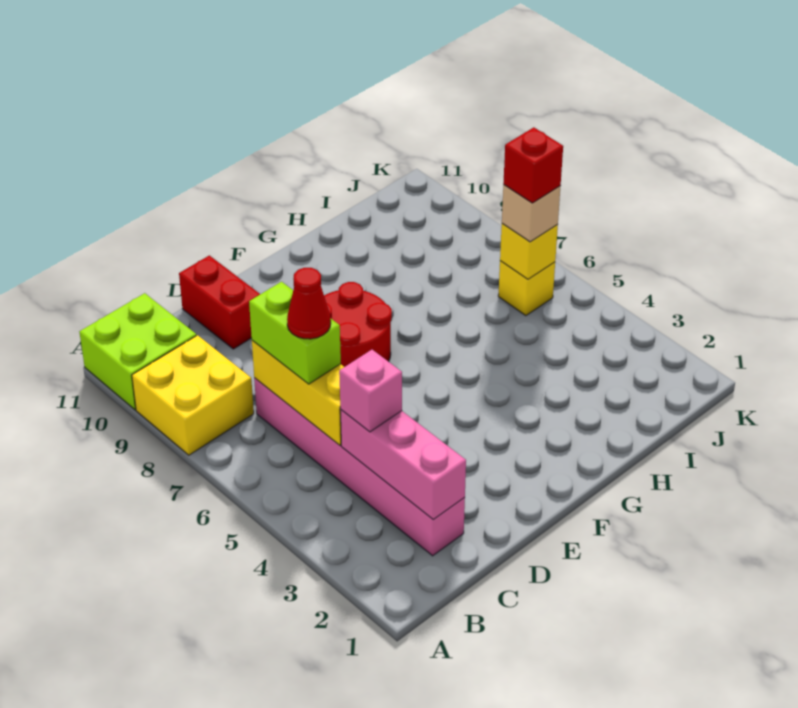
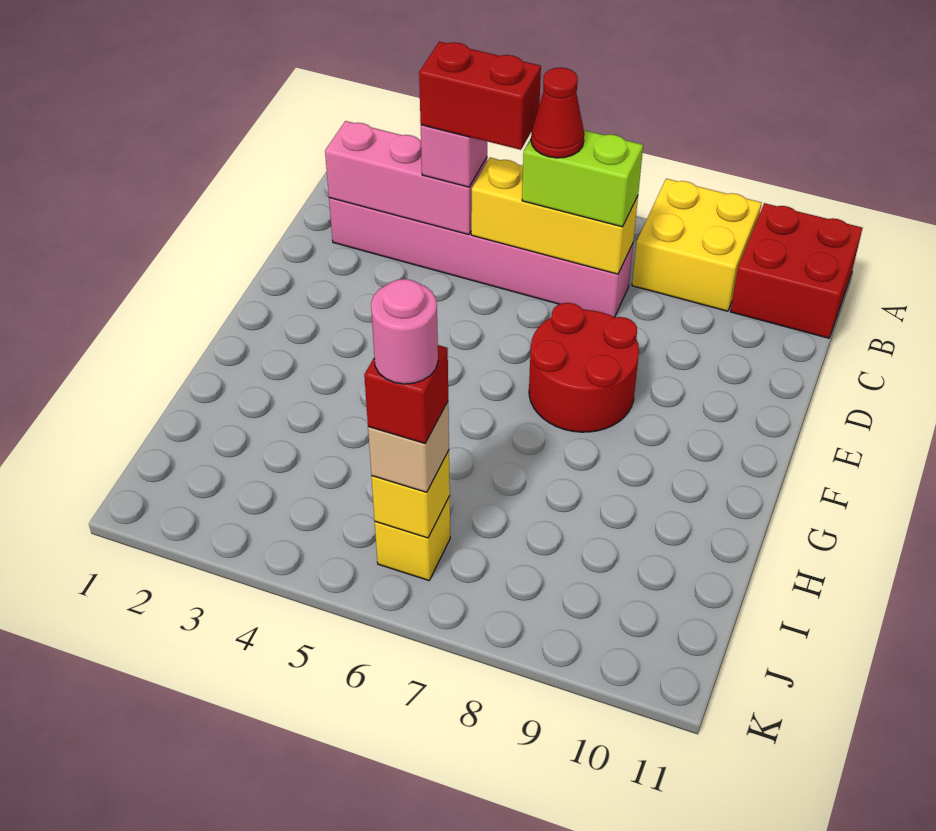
lime brick A10:B11 level 1 -> red brick A10:B11 level 1
red brick D10:D11 level 1 -> red brick C4:C5 level 4
none -> pink round brick J6 level 5

